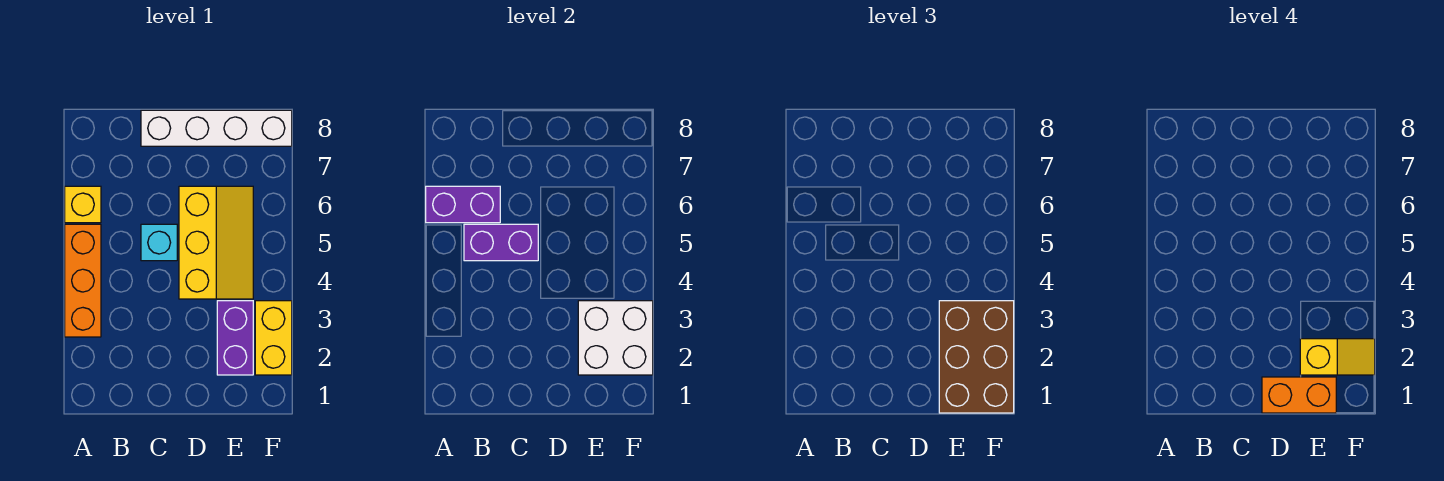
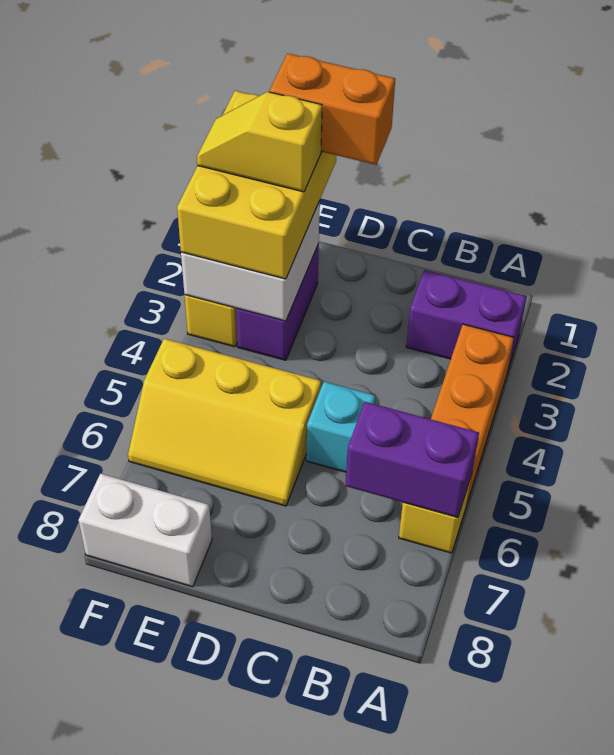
purple brick B5:C5 level 2 -> purple brick A2:B2 level 1
white brick C8:F8 level 1 -> white brick E8:F8 level 1
yellow slope D4:E6 level 1 top D -> yellow slope D5:F6 level 1 top 5
brown brick E1:F3 level 3 -> yellow brick E1:F3 level 3

